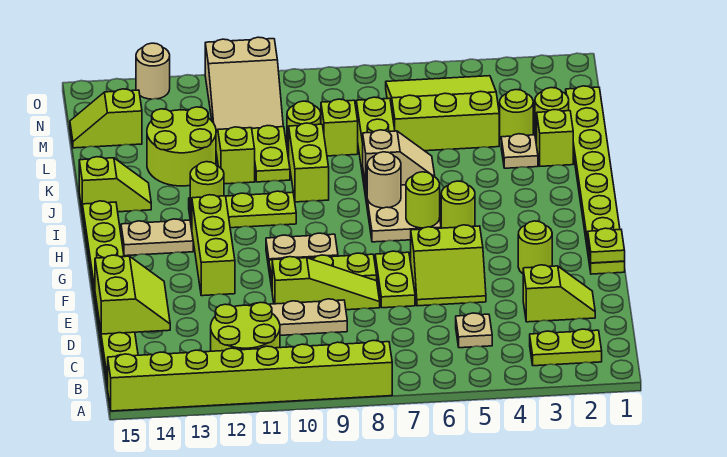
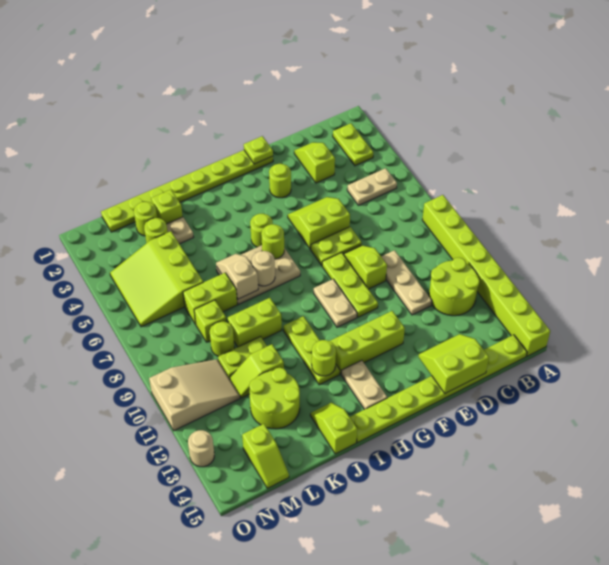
tan plate C5 level 1 -> tan plate B5:C5 level 1
lime slope E5:F6 level 1 top F -> lime slope E5:F6 level 1 top 6
lime slope E8:E10 level 1 top 10 -> lime slope E8:E9 level 1 top 9

